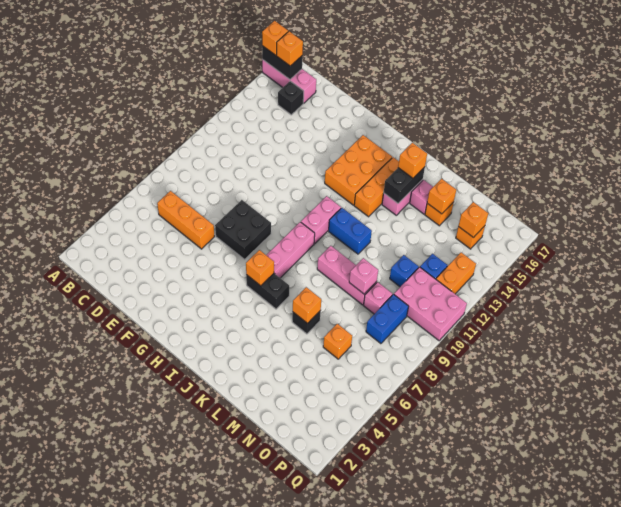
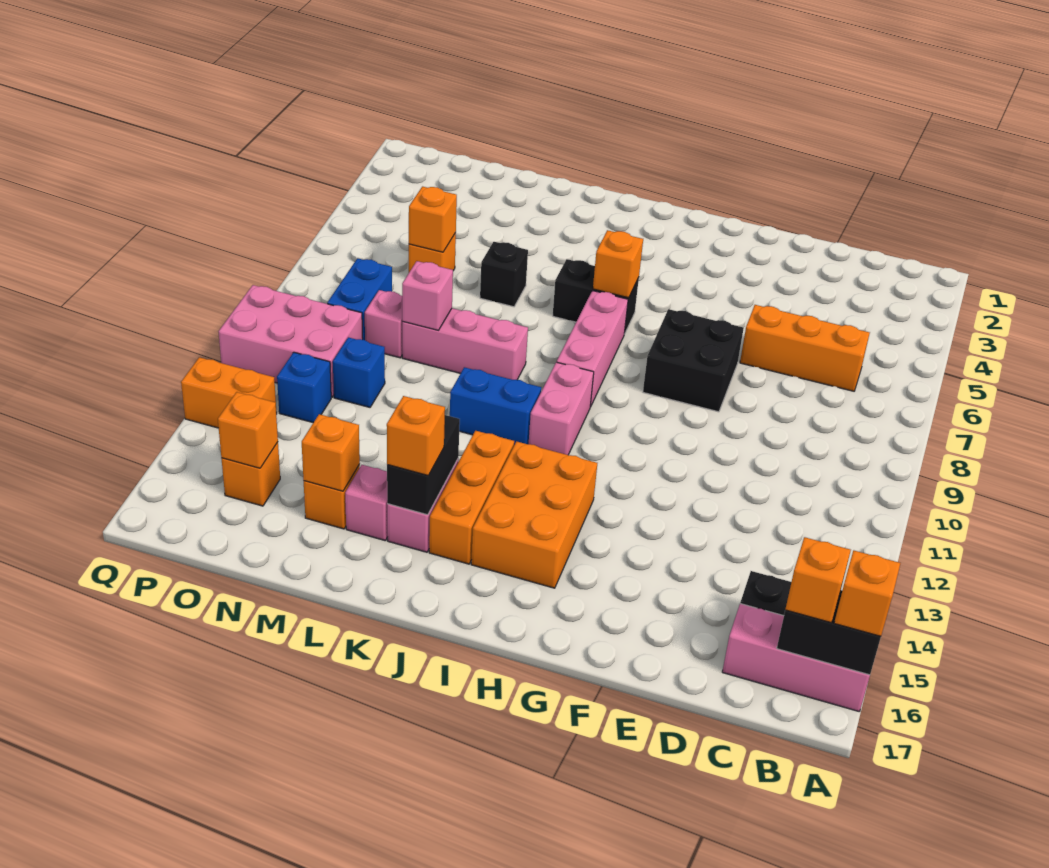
orange brick L6 level 2 -> orange brick N6 level 2
orange brick P12:P13 level 1 -> orange brick P13:Q13 level 1

